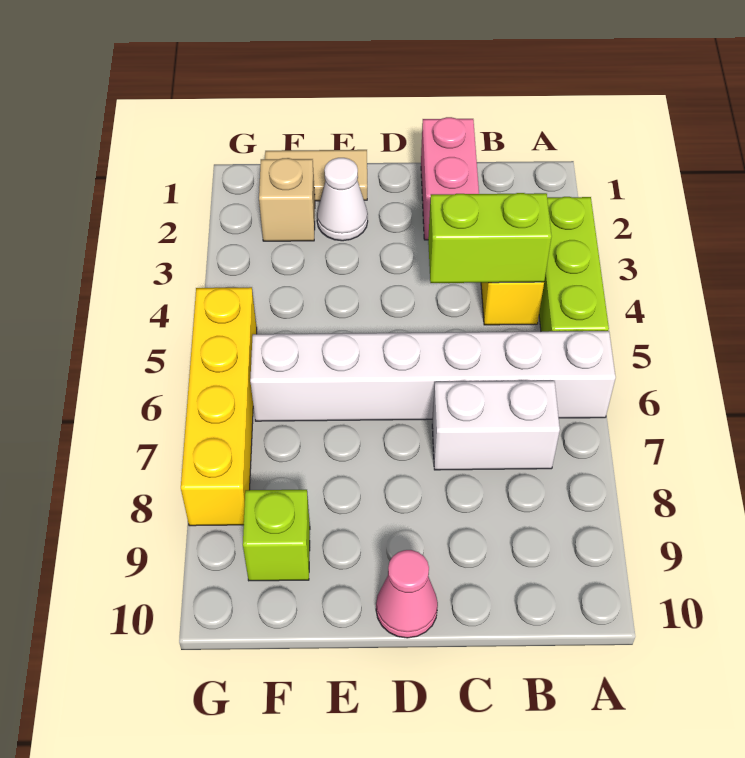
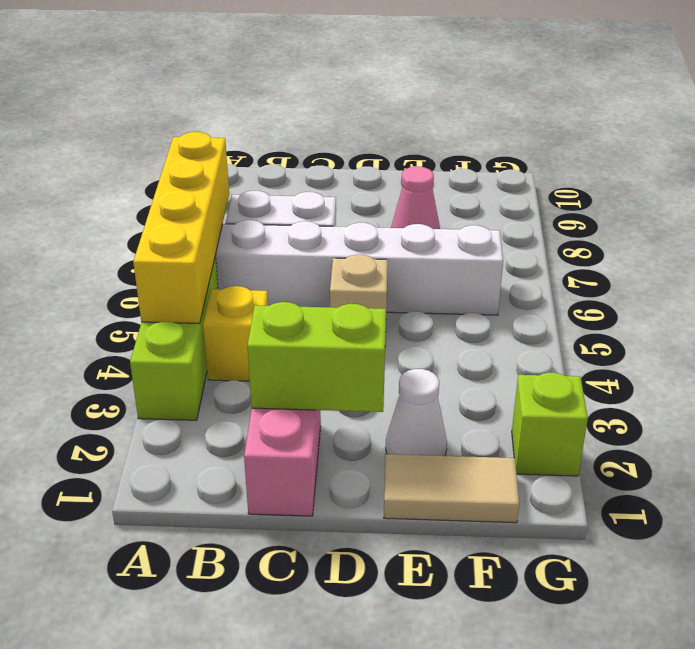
lime brick B4:C4 level 2 -> lime brick C2:D2 level 2
pink cone D10 level 1 -> pink cone E8 level 1
tan brick F2 level 1 -> tan brick D5 level 1
lime brick F9 level 1 -> lime brick G2 level 1
yellow brick G5:G8 level 1 -> yellow brick A4:A7 level 2

